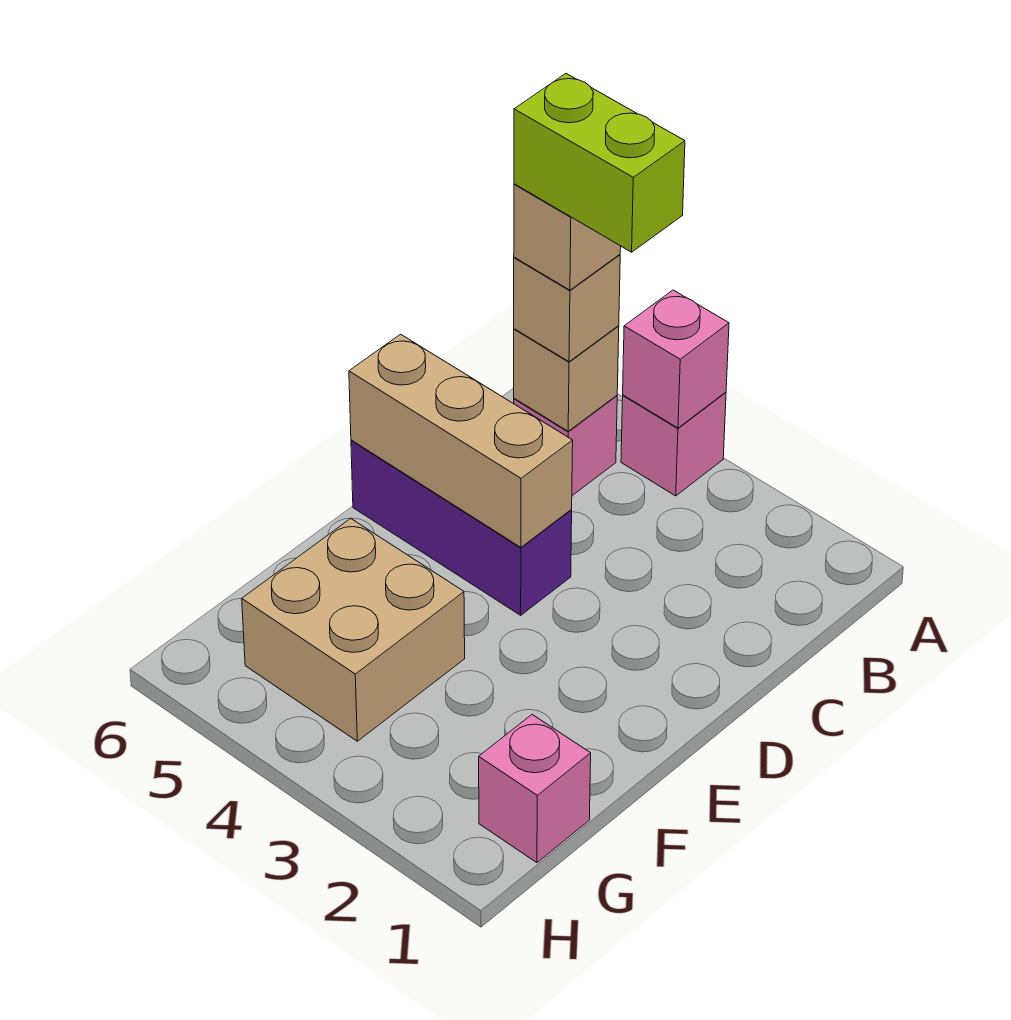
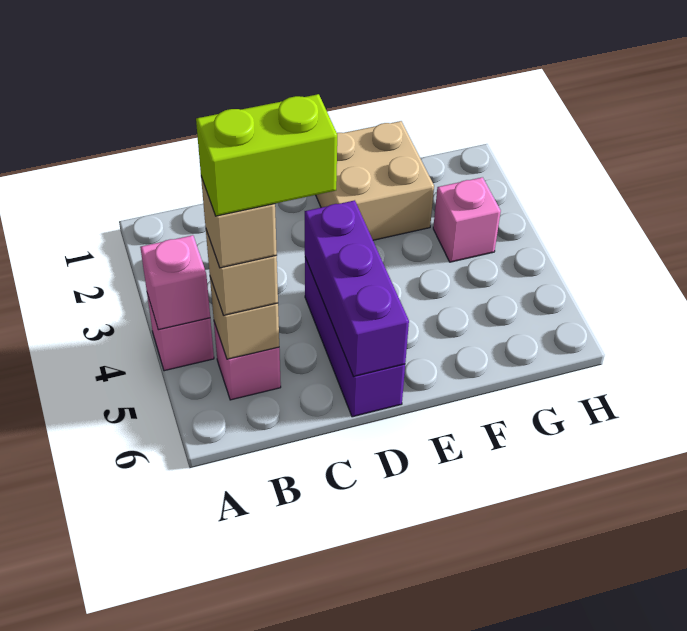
lime brick B4:B5 level 5 -> lime brick B5:C5 level 5
tan brick D4:D6 level 2 -> purple brick D4:D6 level 2
tan brick F4:G5 level 1 -> tan brick E1:F2 level 1
pink brick G1 level 1 -> pink brick G3 level 1

